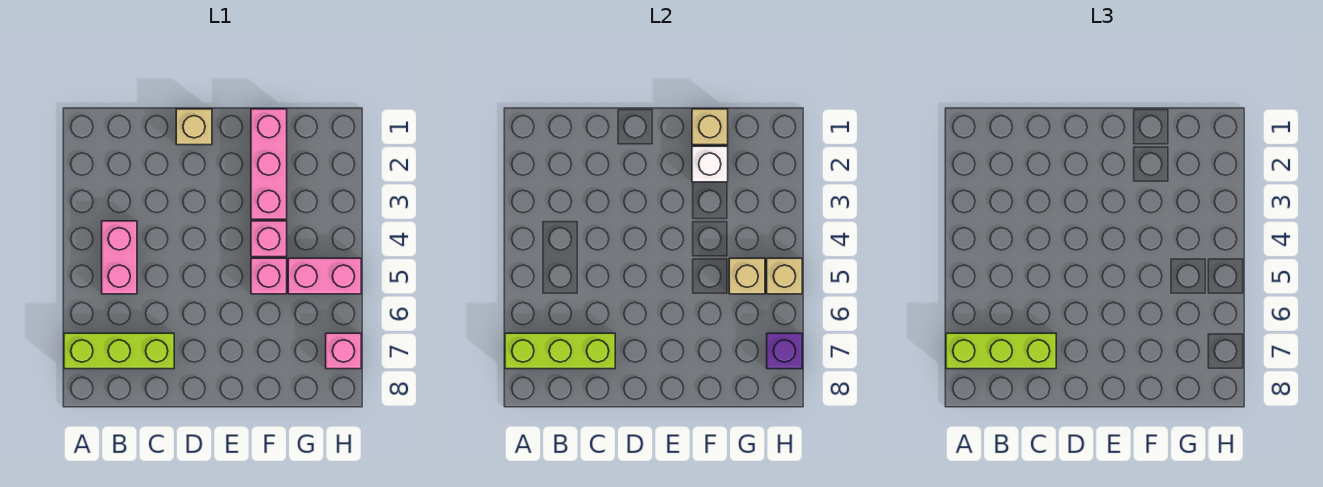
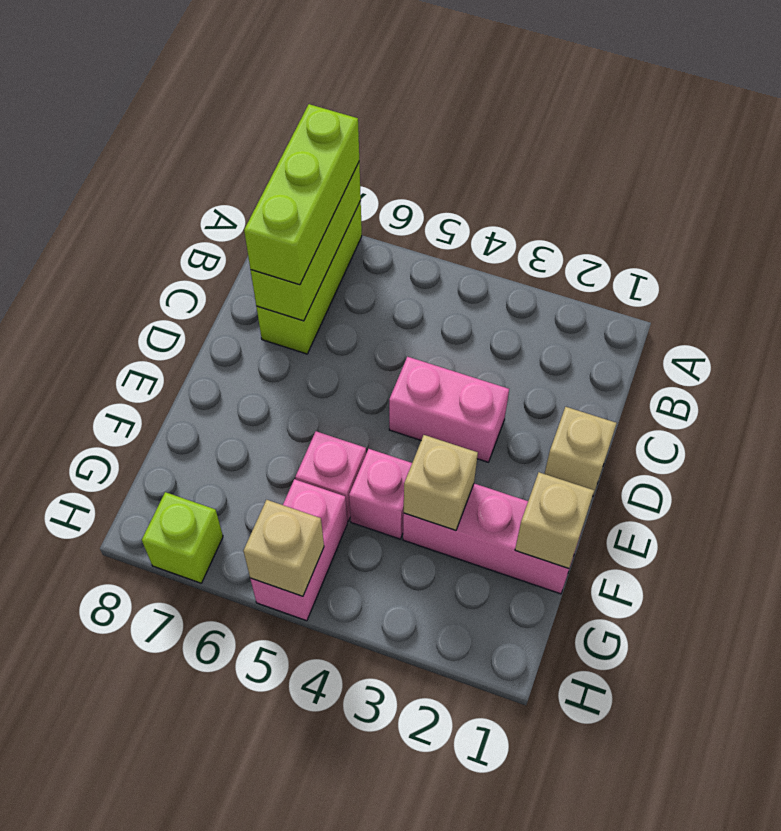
pink brick B4:B5 level 1 -> pink brick D3:D4 level 1
white brick F2 level 2 -> none
tan brick G5 level 2 -> tan brick F3 level 2
pink brick H7 level 1 -> lime brick H7 level 1
purple brick H7 level 2 -> none

